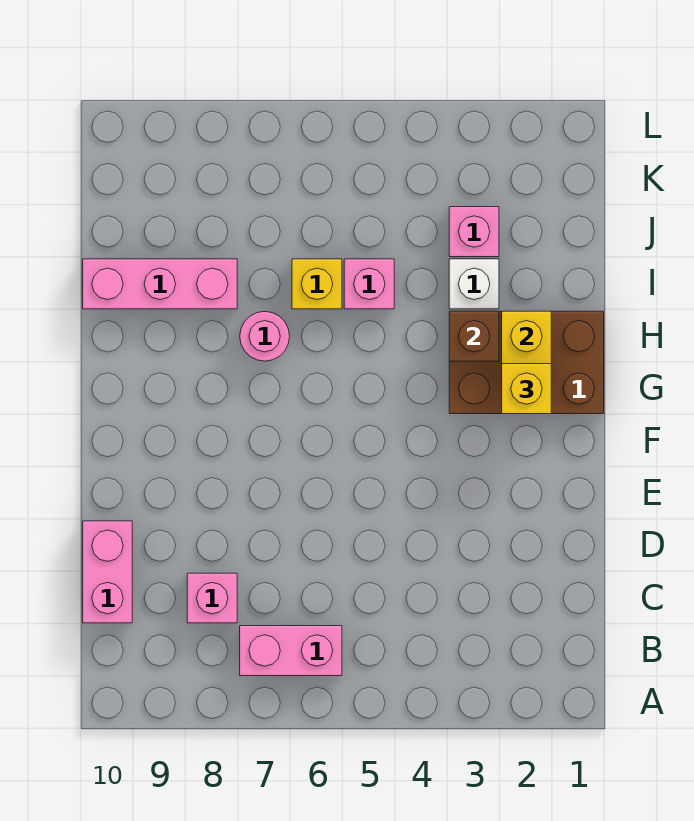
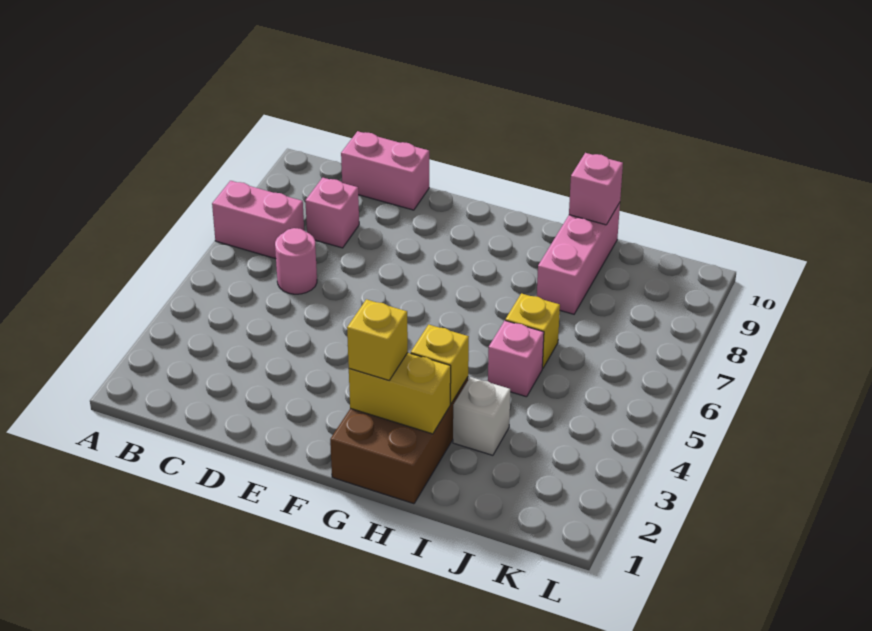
pink brick B6:B7 level 1 -> pink brick A7:B7 level 1
brown brick H3 level 2 -> yellow brick H3 level 2
pink round brick H7 level 1 -> pink round brick C6 level 1
pink brick J3 level 1 -> pink brick I10 level 2

